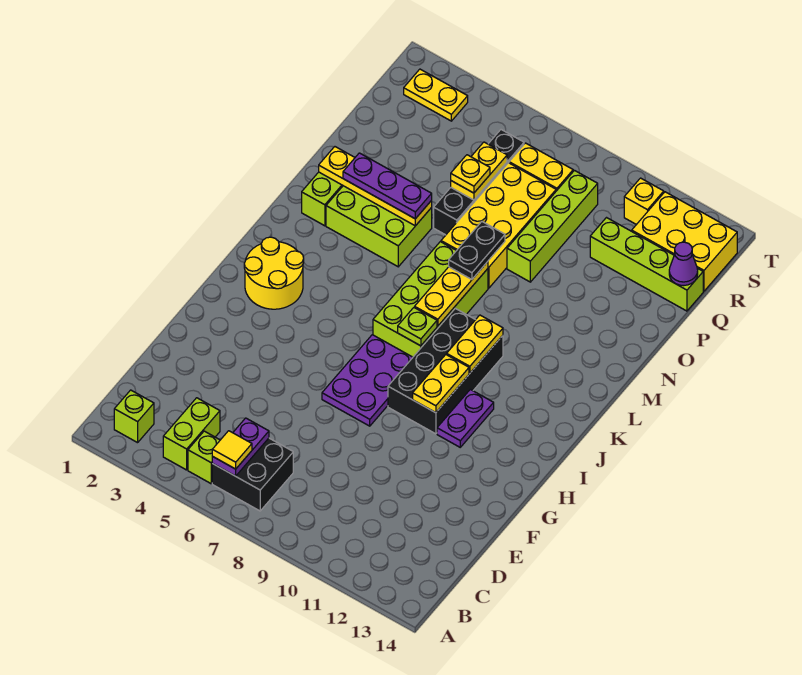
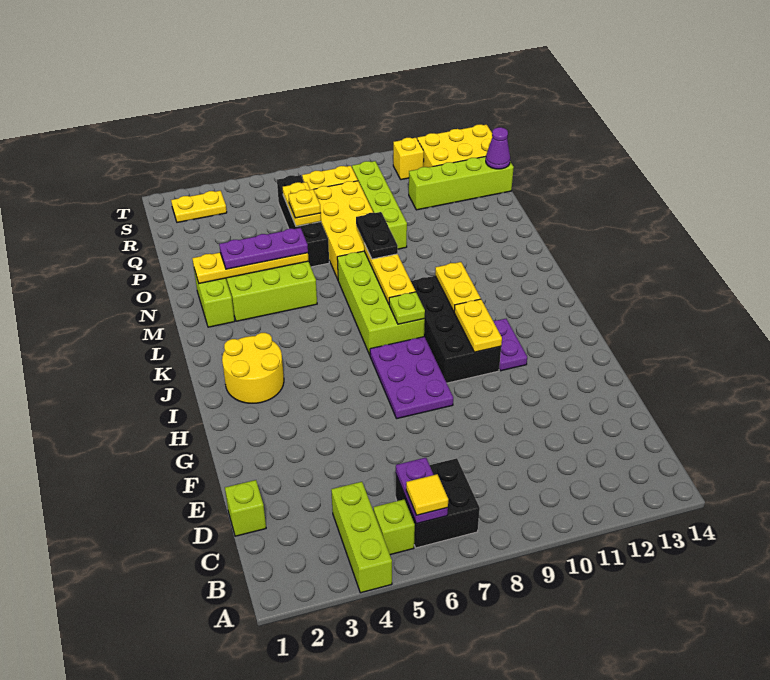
lime brick B2 level 1 -> lime brick D1 level 1
lime brick B4:C4 level 1 -> lime brick A4:C4 level 1

